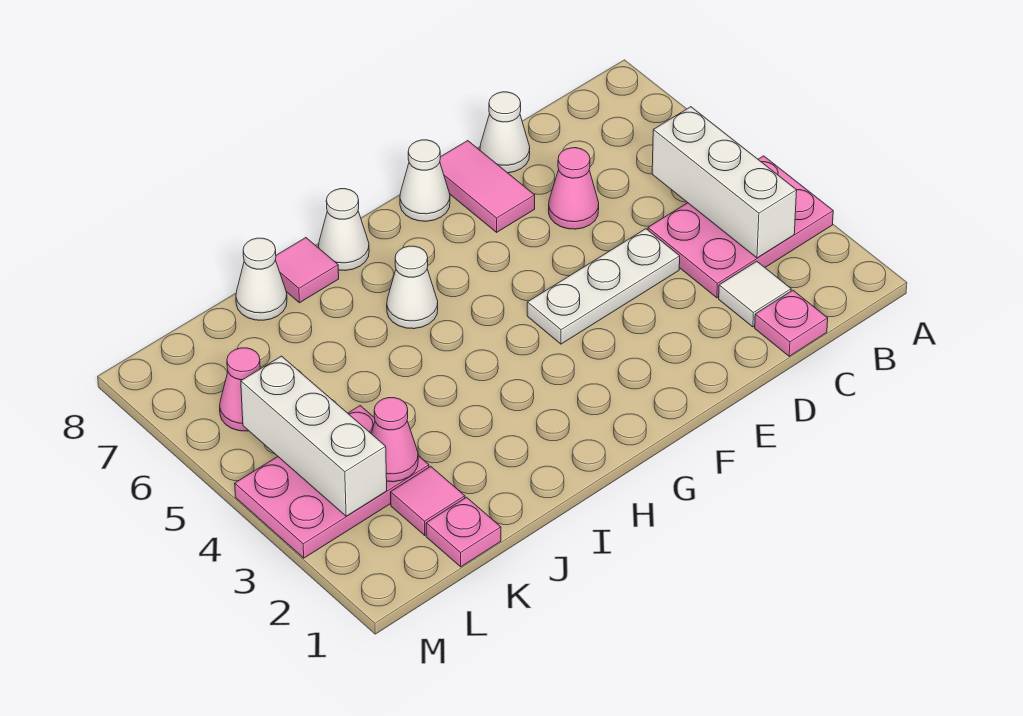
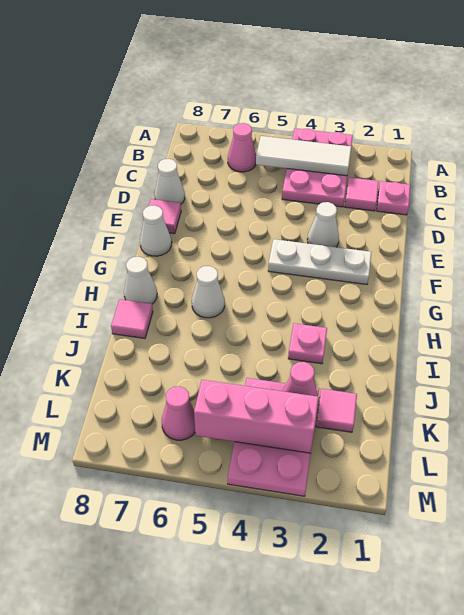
white brick B3:B5 level 2 -> white tile B3:B5 level 2
white tile C2 level 1 -> pink tile C2 level 1
white plate D4:F4 level 1 -> white plate F2:F4 level 1
pink cone D6 level 1 -> pink cone B6 level 1
pink tile E7:E8 level 1 -> pink tile E8 level 1
white cone J8 level 1 -> white cone E3 level 1
pink plate K1 level 1 -> pink plate I3 level 1
white brick L3:L5 level 2 -> pink brick L3:L5 level 2

